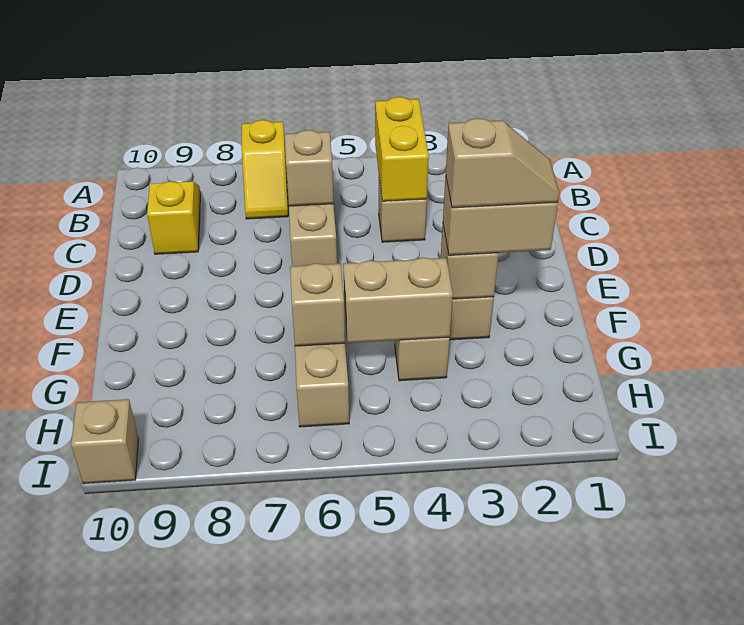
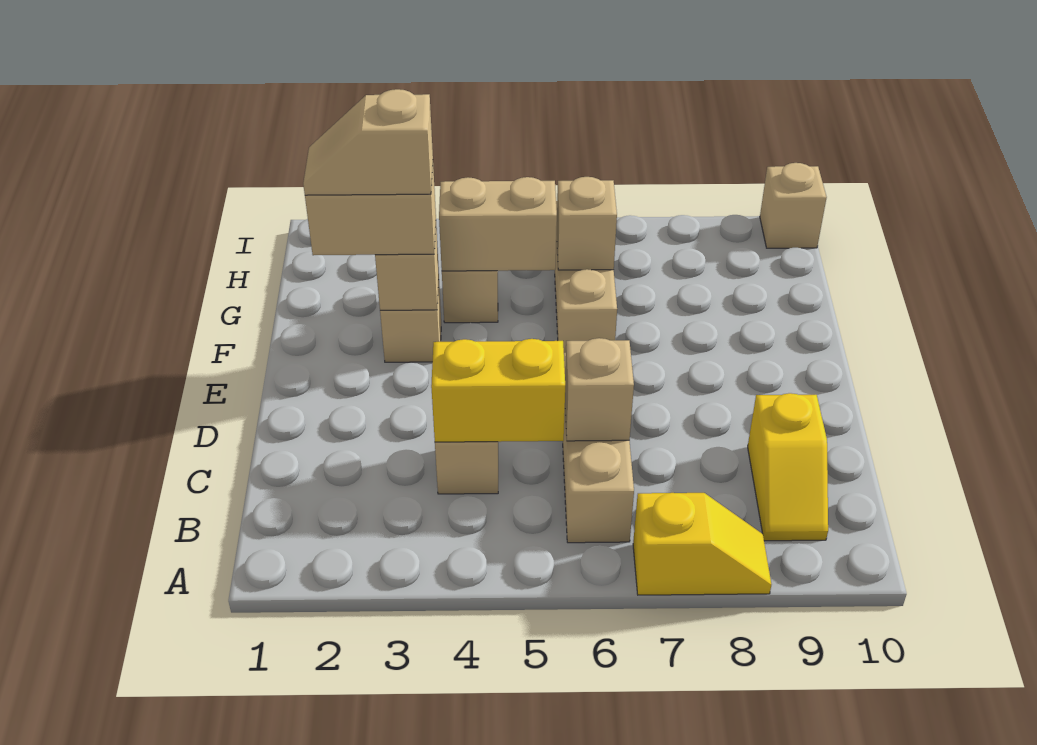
yellow slope A7:B7 level 1 top A -> yellow slope A7:A8 level 1 top 7
yellow brick B4:C4 level 2 -> yellow brick C4:C5 level 2

